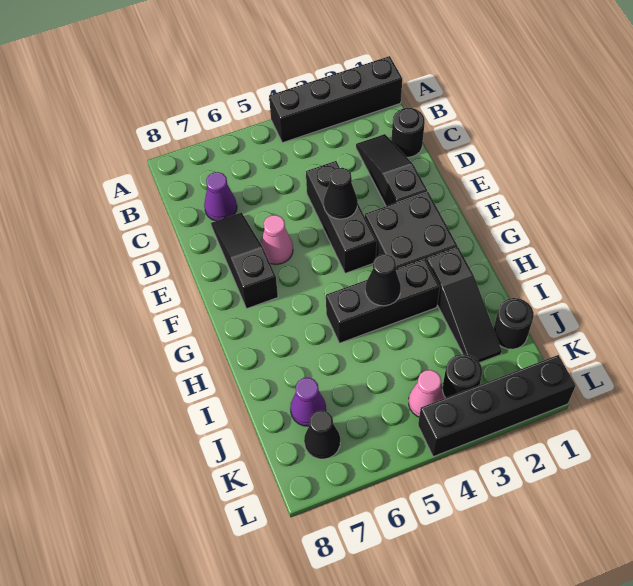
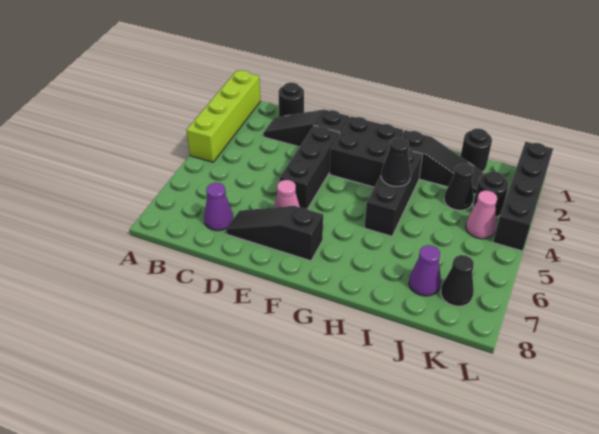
black brick A1:A4 level 1 -> lime brick A1:A4 level 1
black brick D4:F4 level 1 -> black brick E3:E5 level 1
black cone E4 level 2 -> black cone J3 level 1

